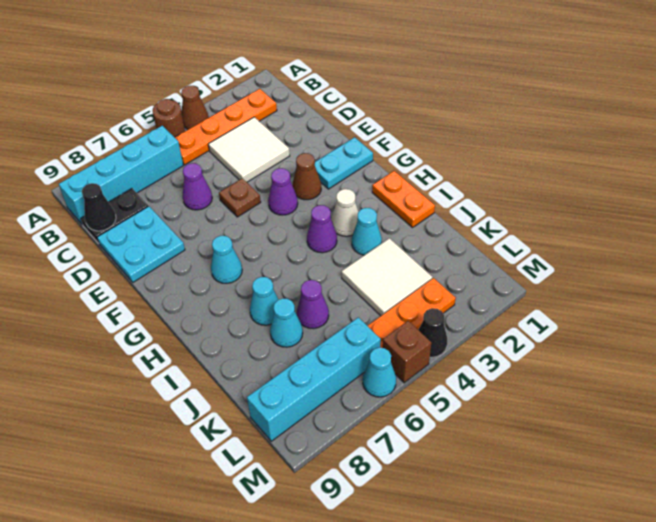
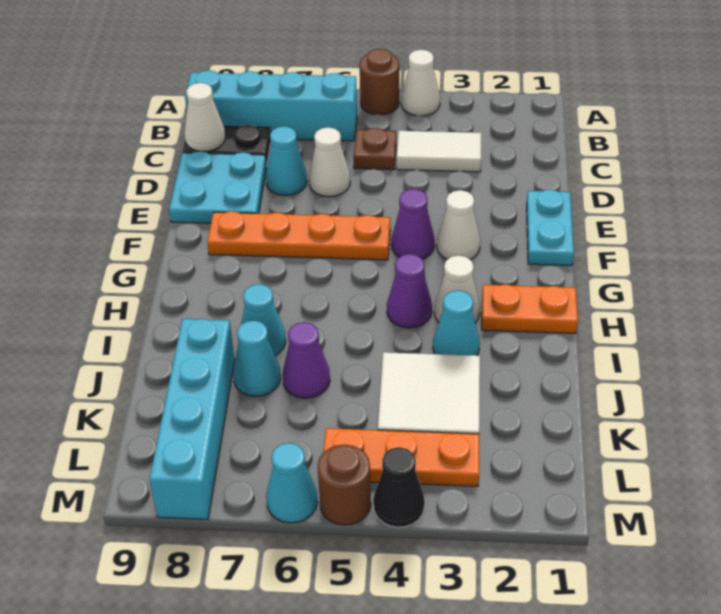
brown cone A4 level 1 -> white cone A4 level 1
orange plate B2:B5 level 1 -> orange plate F5:F8 level 1
white tile C3:D4 level 1 -> white tile C3:C4 level 1
black cone C9 level 2 -> white cone C9 level 2
purple cone D6 level 1 -> white cone D6 level 1
brown plate E5 level 1 -> brown plate C5 level 1
cyan plate F1:F2 level 1 -> cyan plate E1:F1 level 1
brown cone F3 level 1 -> white cone F3 level 1
cyan cone G7 level 1 -> cyan cone D7 level 1
orange plate H1:I1 level 1 -> orange plate H1:H2 level 1
cyan brick L6:L9 level 1 -> cyan brick J8:M8 level 1
brown brick M5 level 1 -> brown round brick M5 level 1

